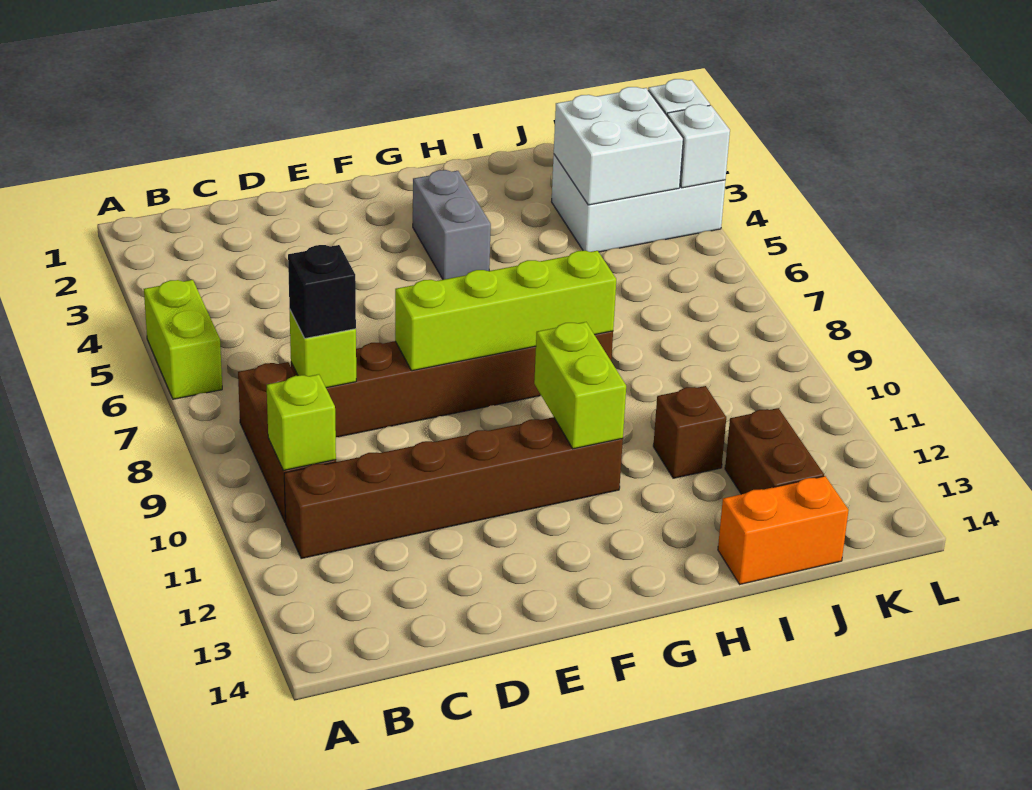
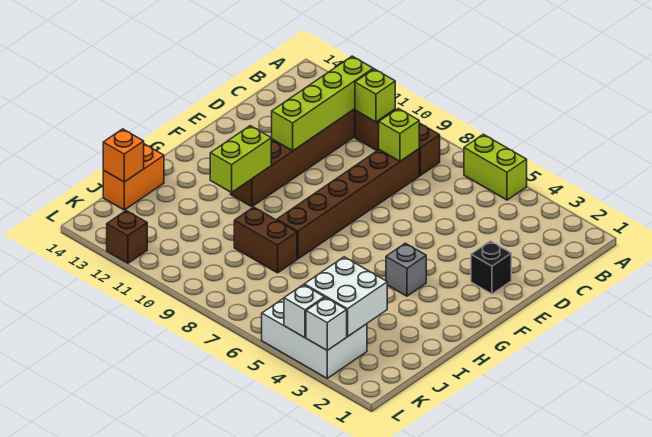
black brick C8 level 3 -> black brick E2 level 1
lime brick E8:H8 level 2 -> lime brick B11:E11 level 2
grey brick G3:G4 level 1 -> grey brick G4 level 1
lime brick G10:G11 level 2 -> lime brick G11:H11 level 2
brown brick I11 level 1 -> brown brick L12 level 1
white brick J3:L4 level 1 -> white brick K3:L5 level 1
brown brick J12:J13 level 1 -> brown brick I8:I9 level 1
none -> orange brick J14 level 2

